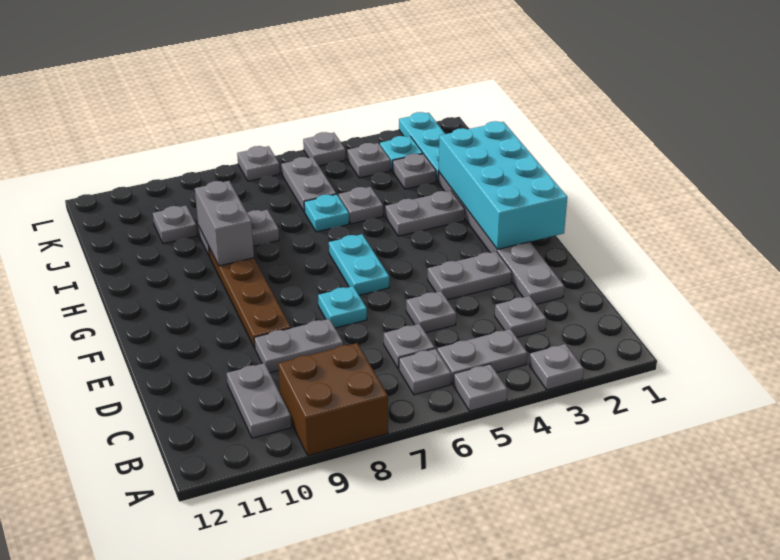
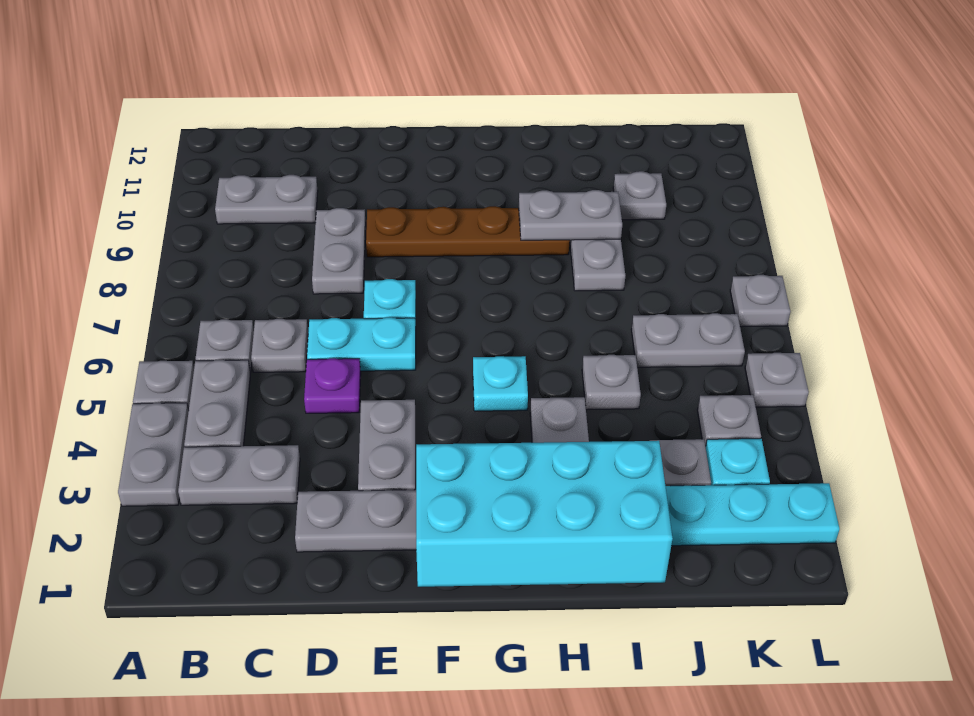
grey plate A3 level 1 -> grey plate A3:A4 level 1
brown brick A8:B9 level 1 -> none
grey plate C3 level 1 -> grey plate B3:C3 level 1
grey plate D5 level 1 -> purple plate D5 level 1
cyan plate F6:G6 level 1 -> cyan plate D6:E6 level 1
grey brick H9:I9 level 2 -> grey plate H9:I9 level 2
cyan plate I6 level 1 -> cyan plate G5 level 1

